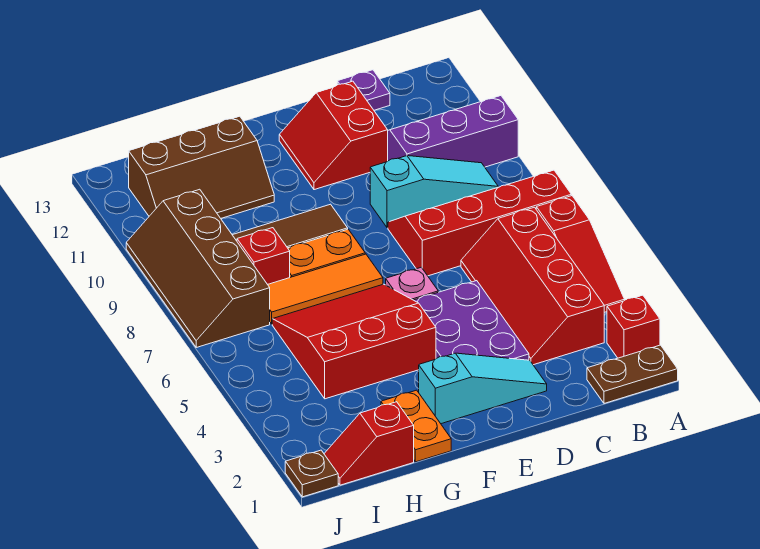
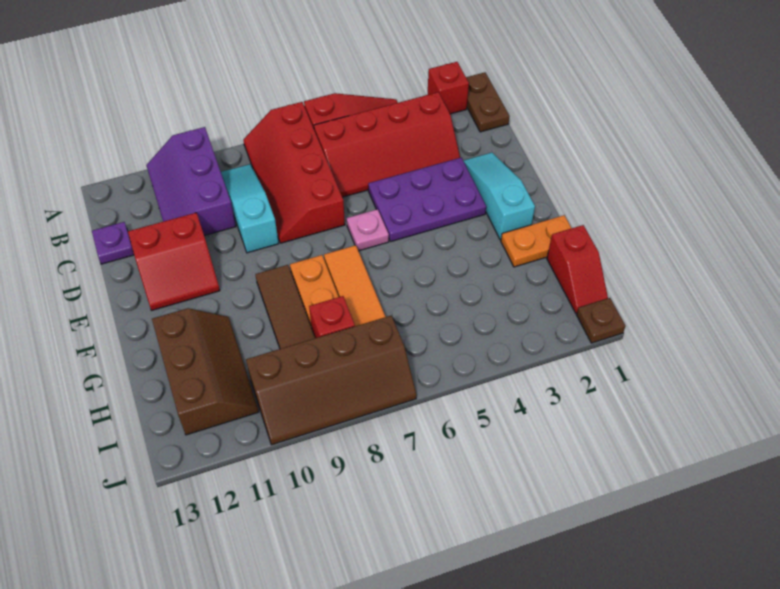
red slope F4:H6 level 1 top 4 -> none

